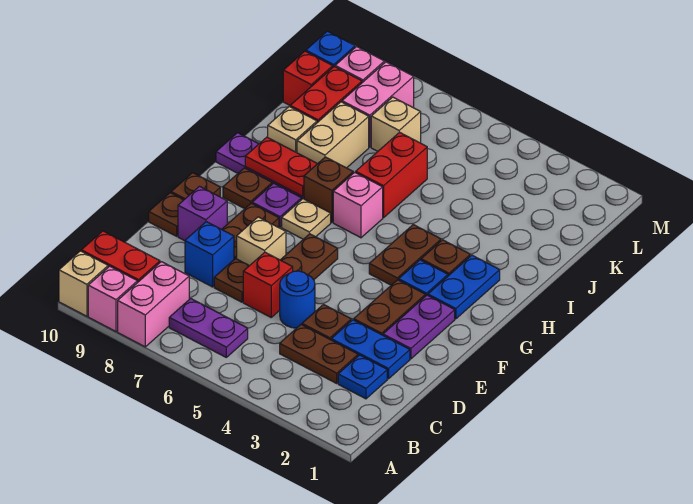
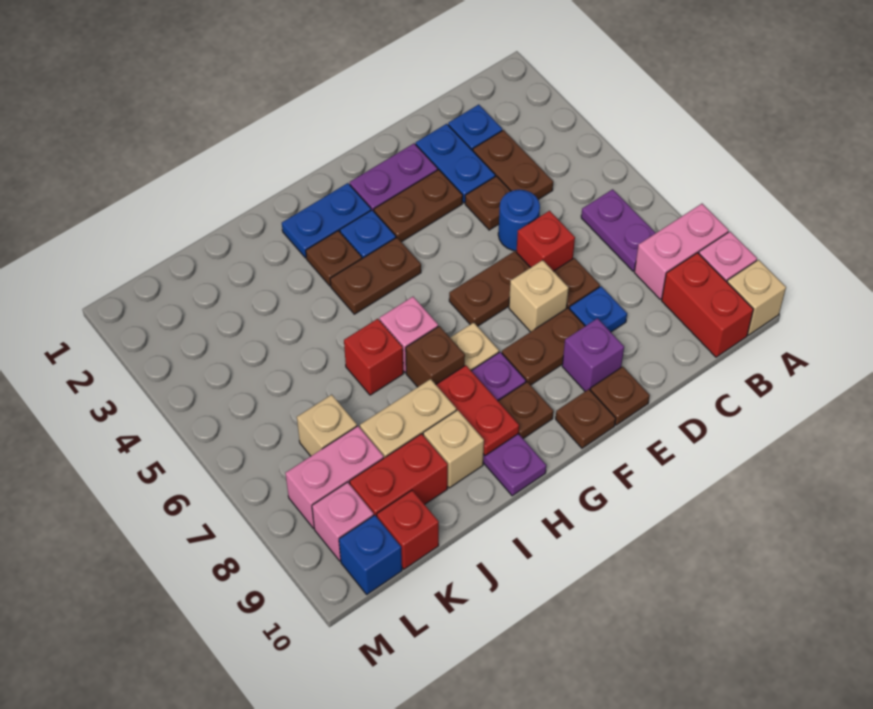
blue brick D8 level 1 -> blue plate D8 level 1
red brick I6:J6 level 1 -> red brick I6 level 1

